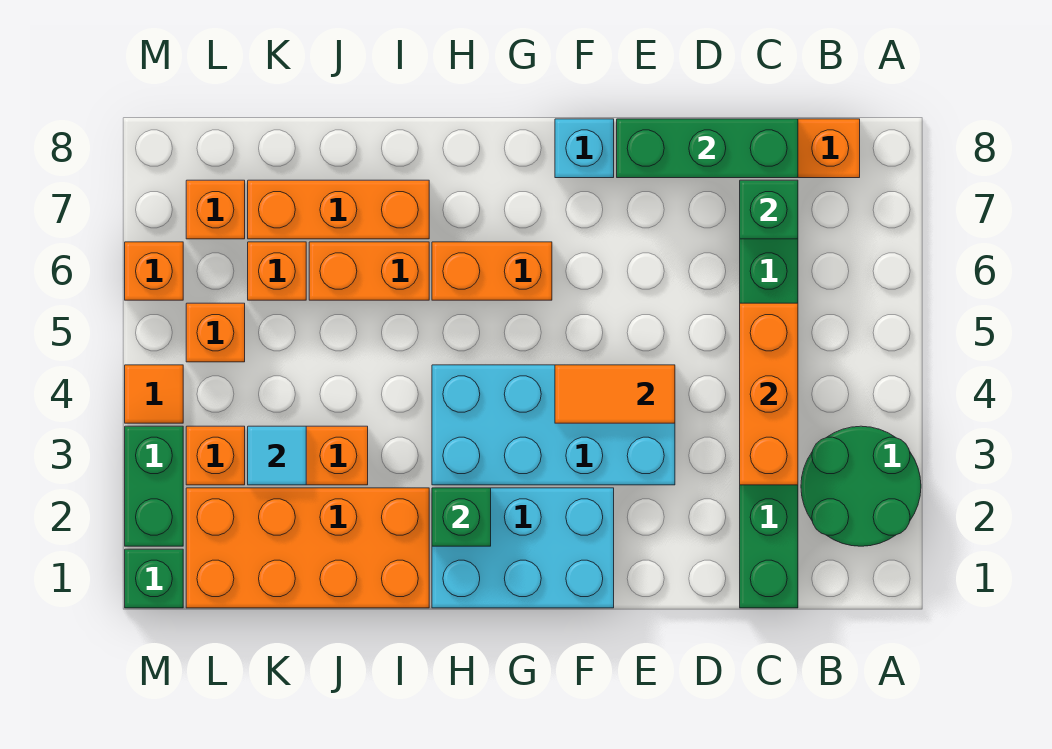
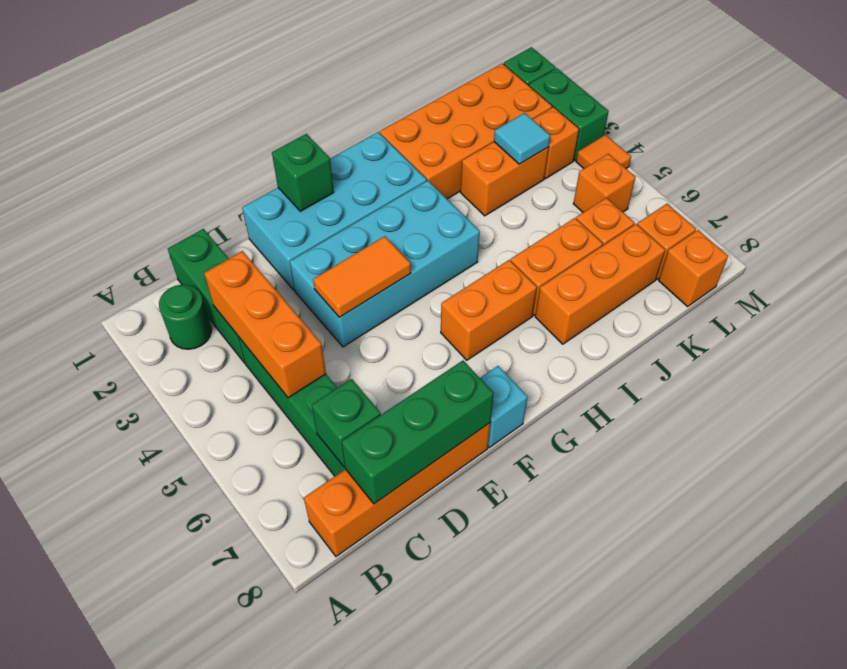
green round brick A2:B3 level 1 -> green round brick B2 level 1
cyan brick F1:H2 level 1 -> cyan brick E1:H2 level 1
green brick H2 level 2 -> green brick F1 level 2
orange brick M6 level 1 -> orange brick L8 level 1

